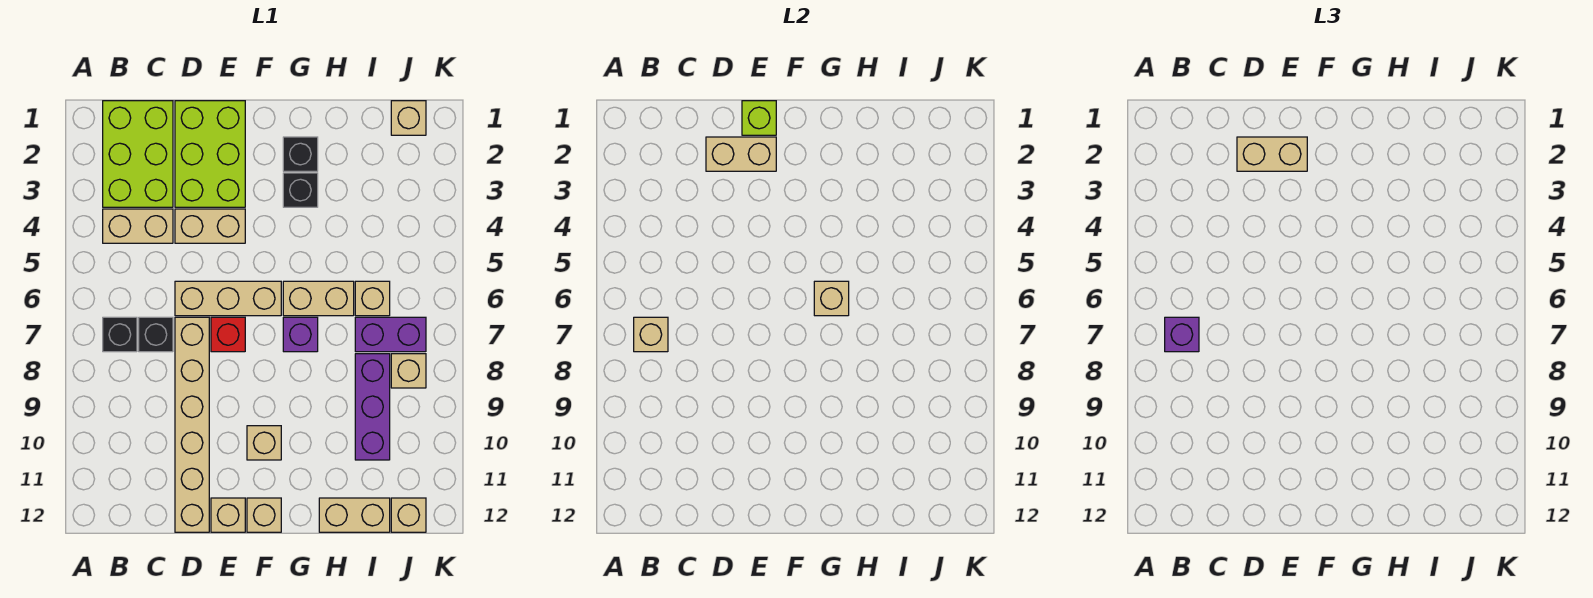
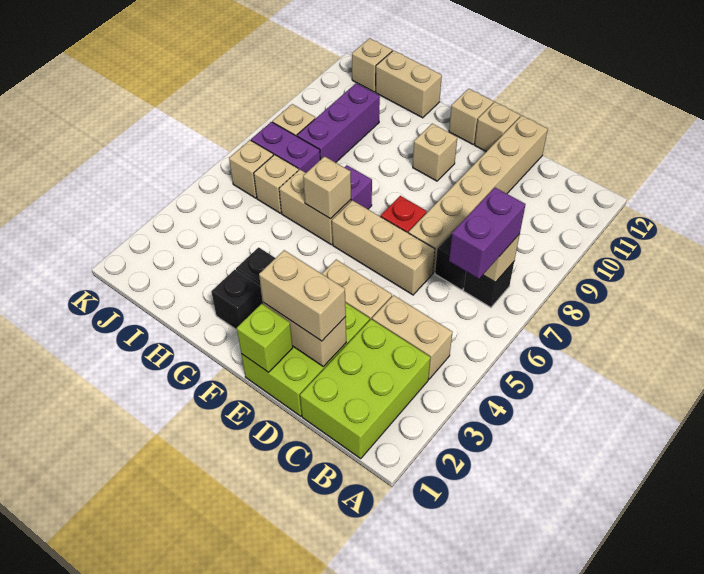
purple brick B7 level 3 -> purple brick B6:B7 level 3
tan brick J1 level 1 -> tan brick J6 level 1

